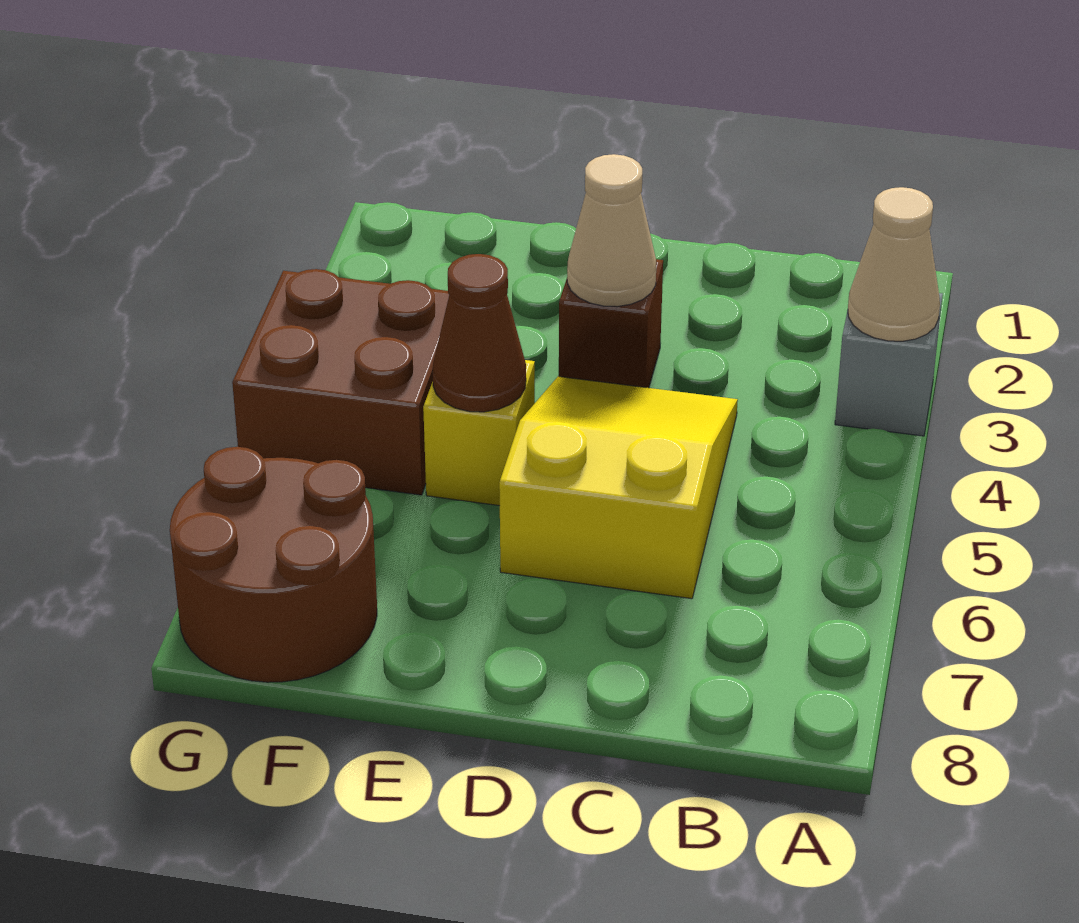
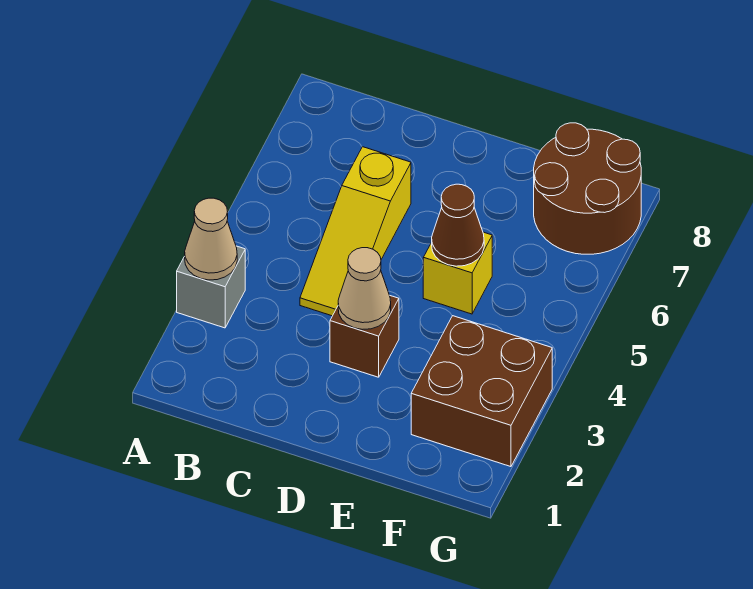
yellow slope C4:D6 level 1 top 6 -> yellow slope C4:C6 level 1 top 6
brown brick F4:G5 level 1 -> brown brick F2:G3 level 1

